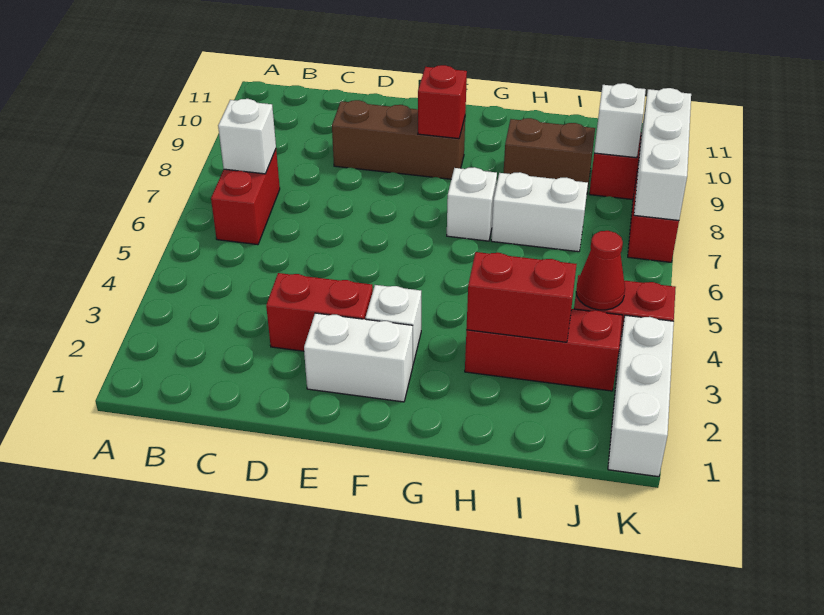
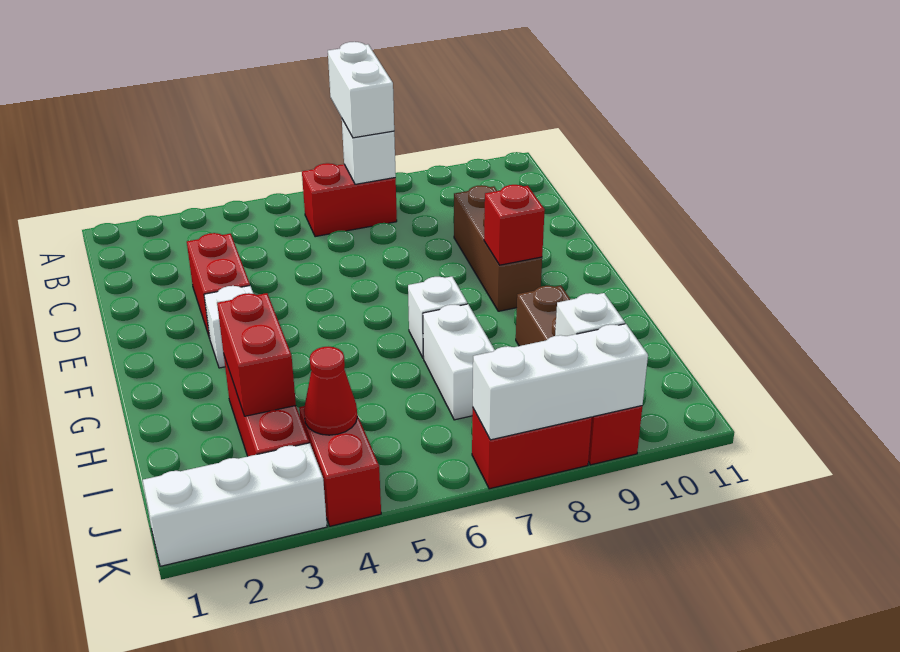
white brick E2:F2 level 1 -> white brick A7:B7 level 3

